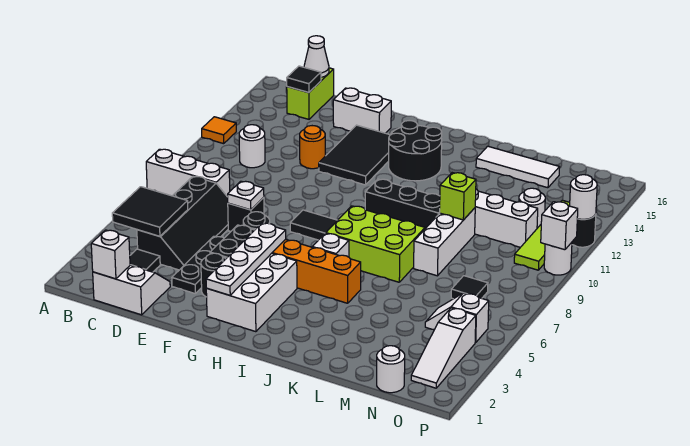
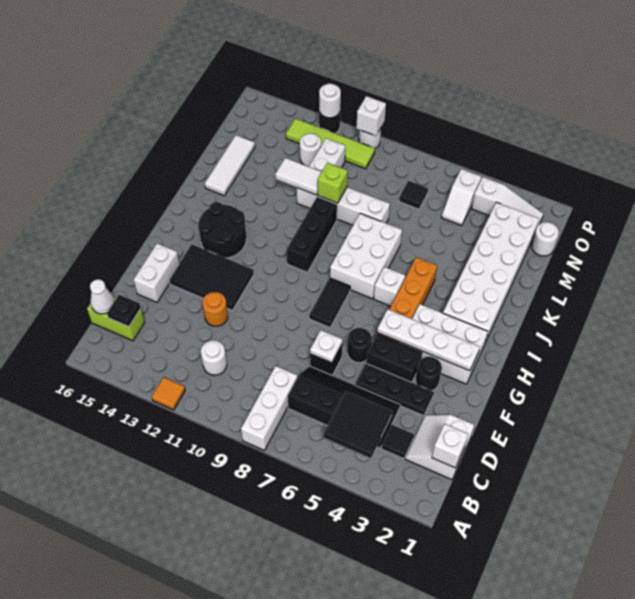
black tile C15 level 2 -> black plate C15 level 2
none -> white brick I2:N3 level 1
lime brick I7:K8 level 1 -> white brick I7:K8 level 1
none -> white tile L11:L12 level 2

